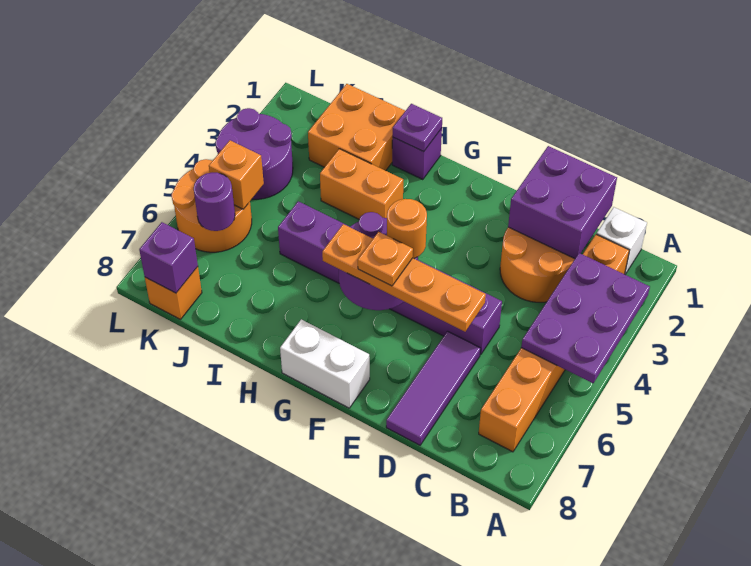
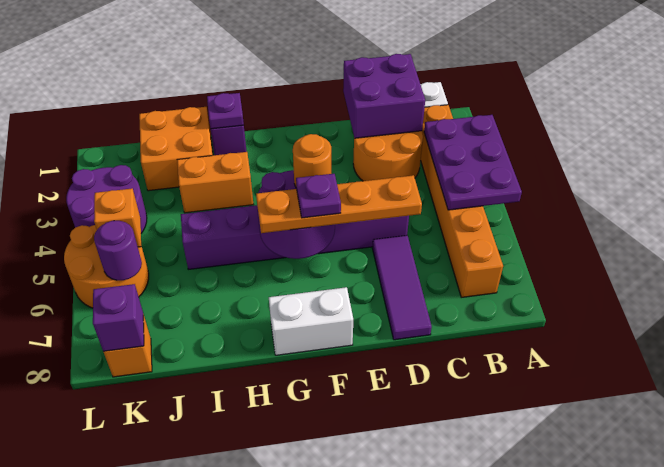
orange plate F6 level 4 -> purple plate F6 level 4

